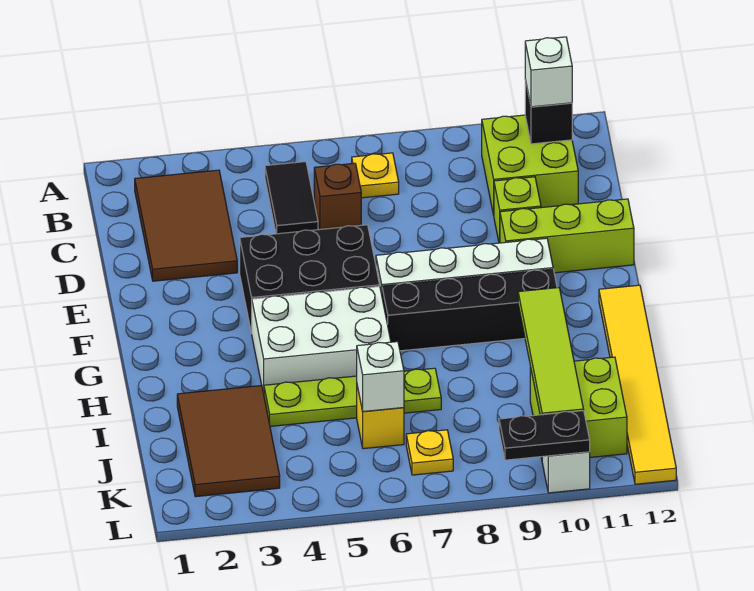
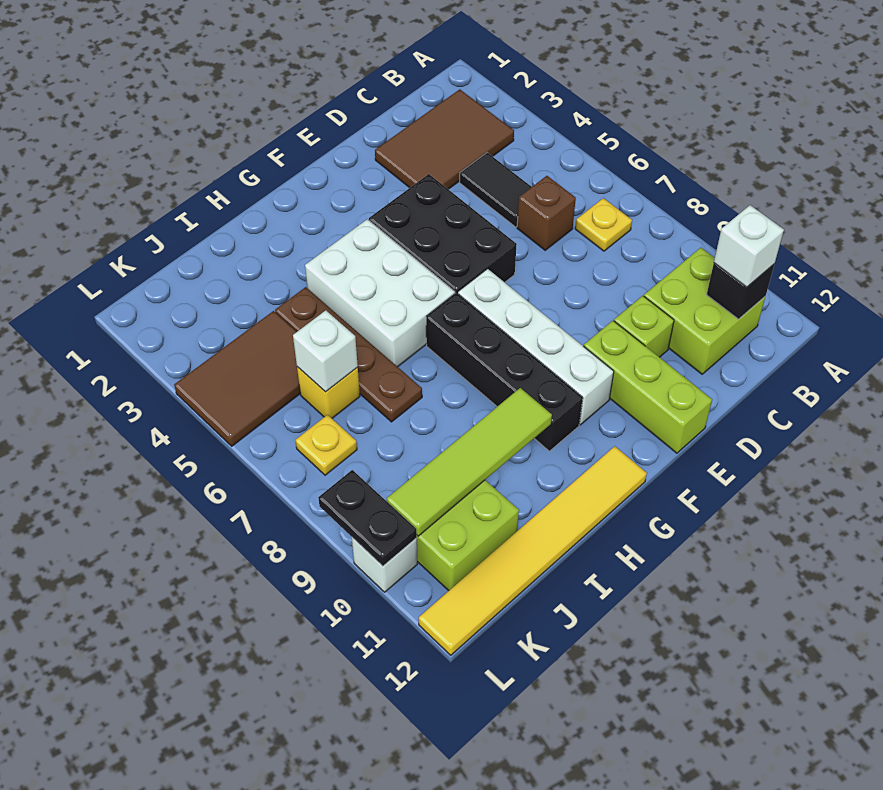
black tile B5:C5 level 1 -> black tile C4:C5 level 1
brown tile I2:K3 level 1 -> brown tile J4:L5 level 1
lime plate I4:I7 level 1 -> brown plate I4:I7 level 1

